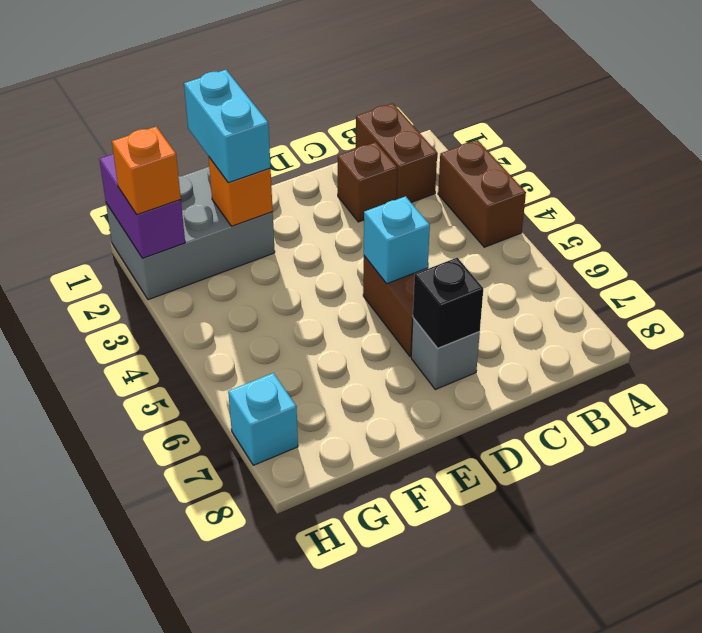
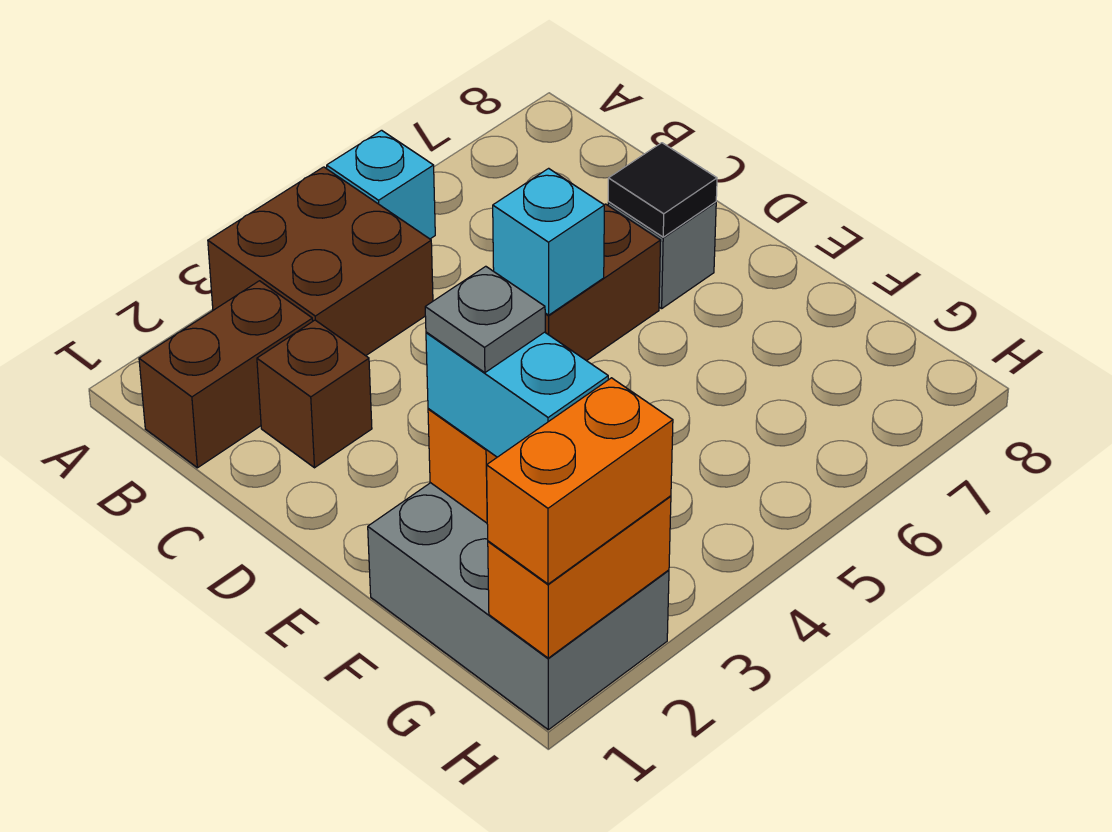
brown brick A3:A4 level 1 -> brown brick A3:B4 level 1
black brick D7 level 2 -> black tile D7 level 2
cyan brick F1:F2 level 3 -> cyan brick F2:G2 level 3
none -> grey plate F2 level 4
purple brick H1:H2 level 2 -> orange brick H1:H2 level 2
orange brick H2 level 3 -> orange brick H1:H2 level 3
cyan brick H7 level 1 -> cyan brick A5 level 1

